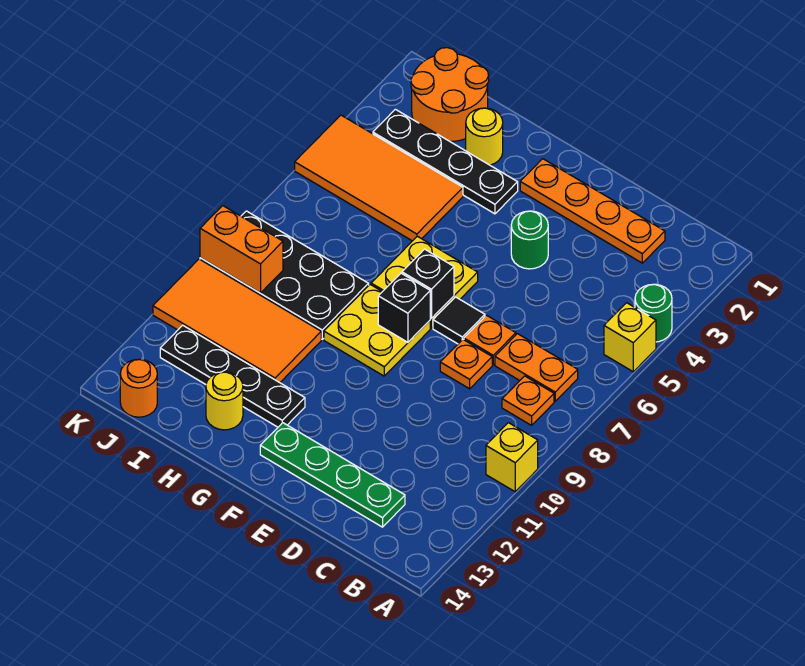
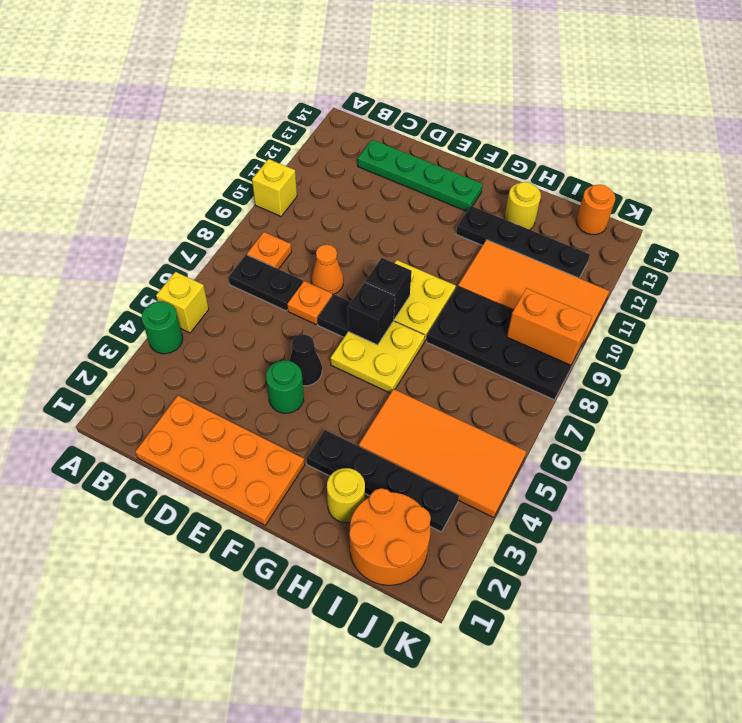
orange plate B7:C7 level 1 -> black plate B7:C7 level 1
orange plate C2:F2 level 1 -> orange plate C1:F2 level 1
orange plate D8 level 1 -> orange cone D8 level 1
none -> black cone E5 level 1

